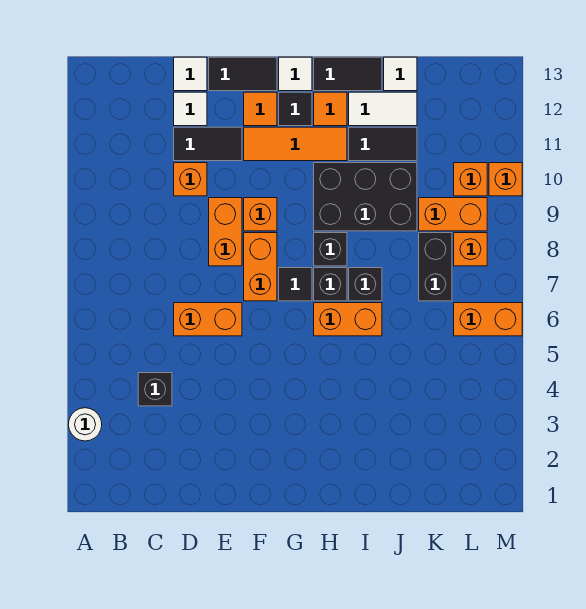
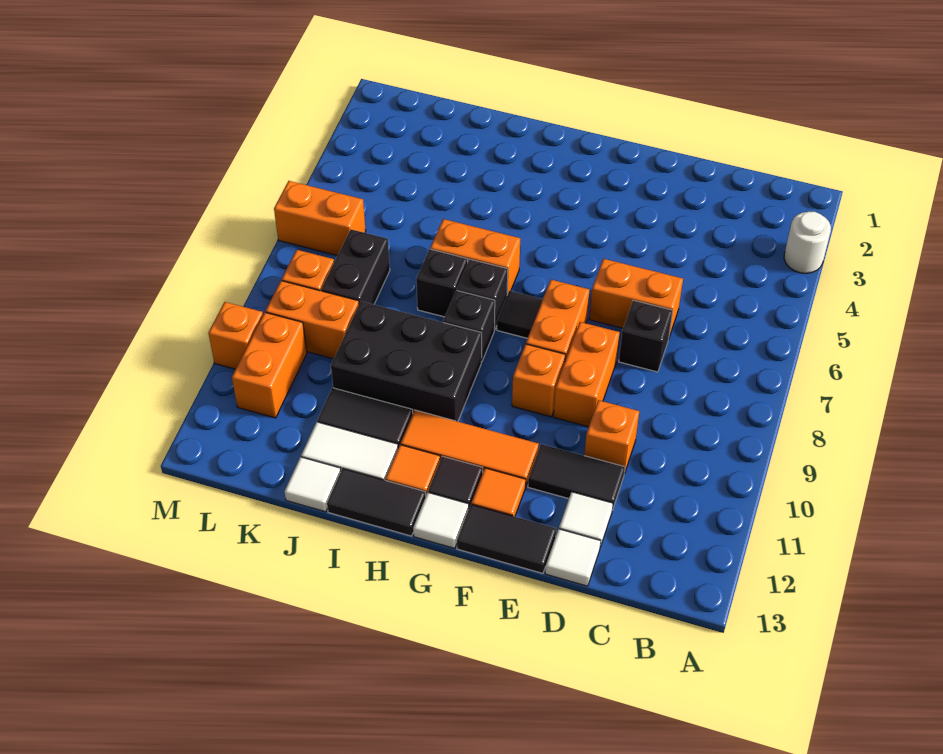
black brick C4 level 1 -> black brick D7 level 1
orange brick L10 level 1 -> orange brick L10:L11 level 1

